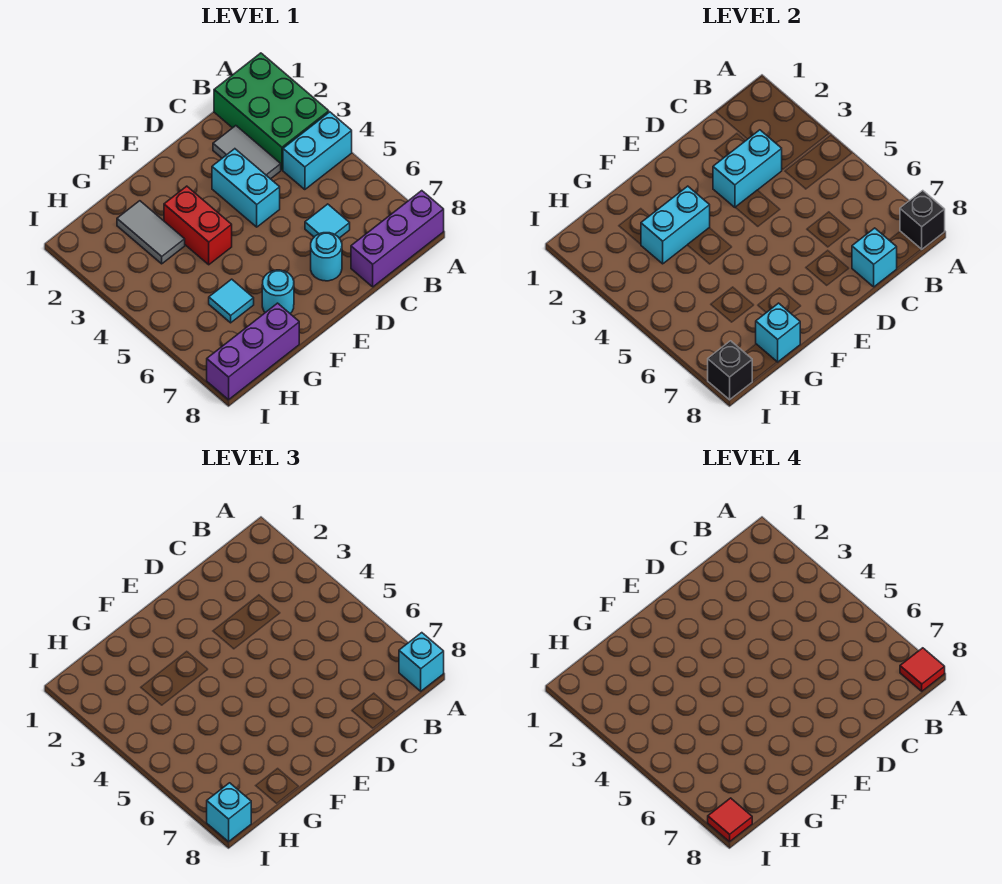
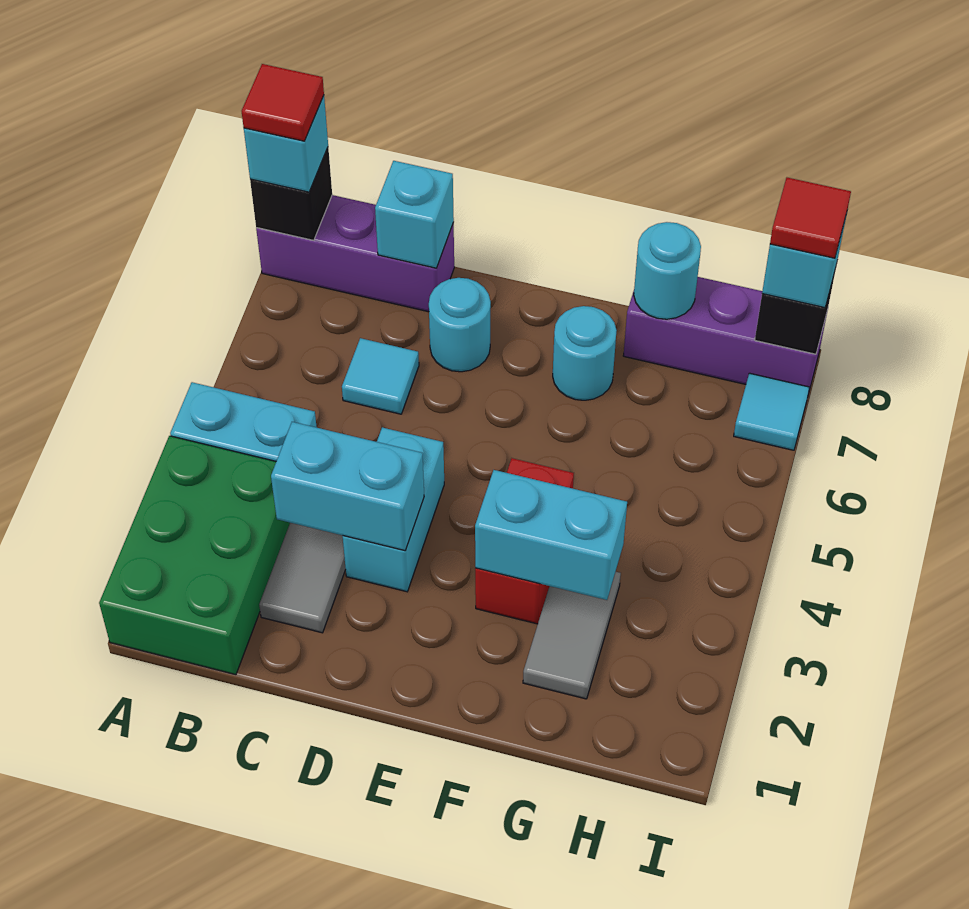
cyan tile G6 level 1 -> cyan tile I7 level 1
cyan brick G8 level 2 -> cyan round brick G8 level 2

